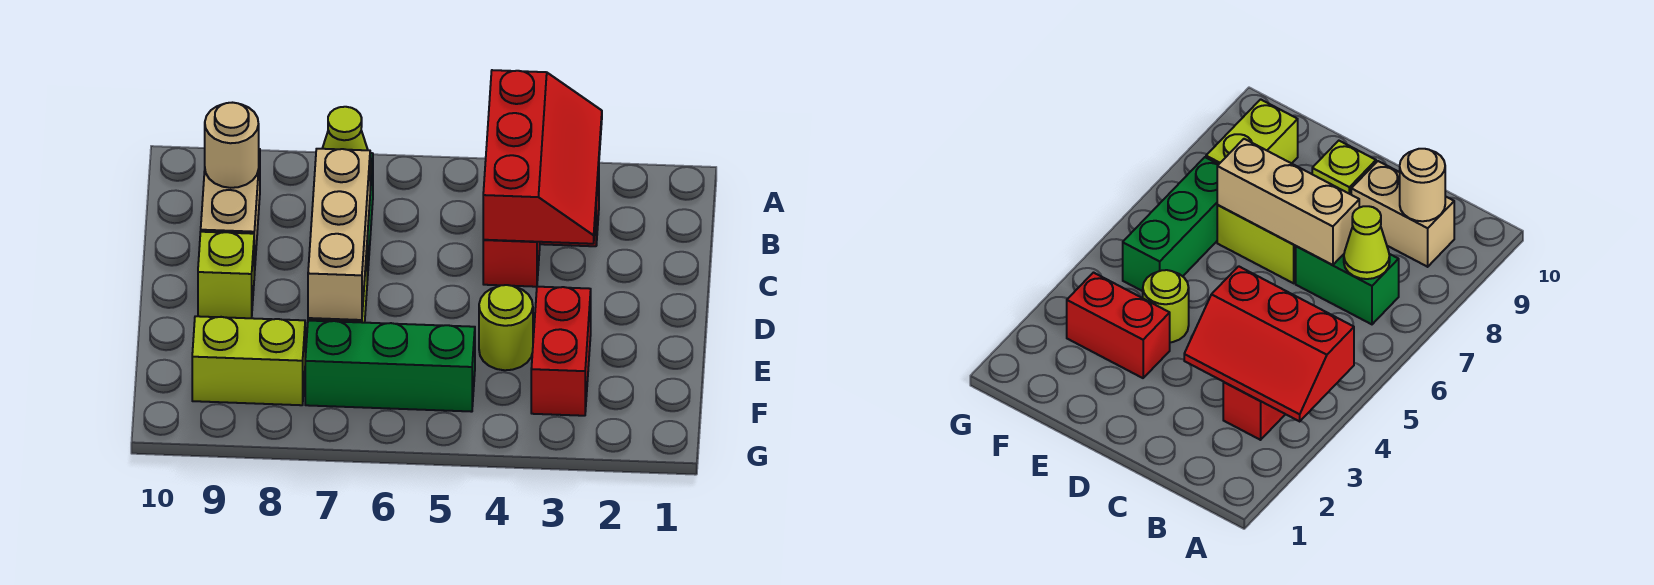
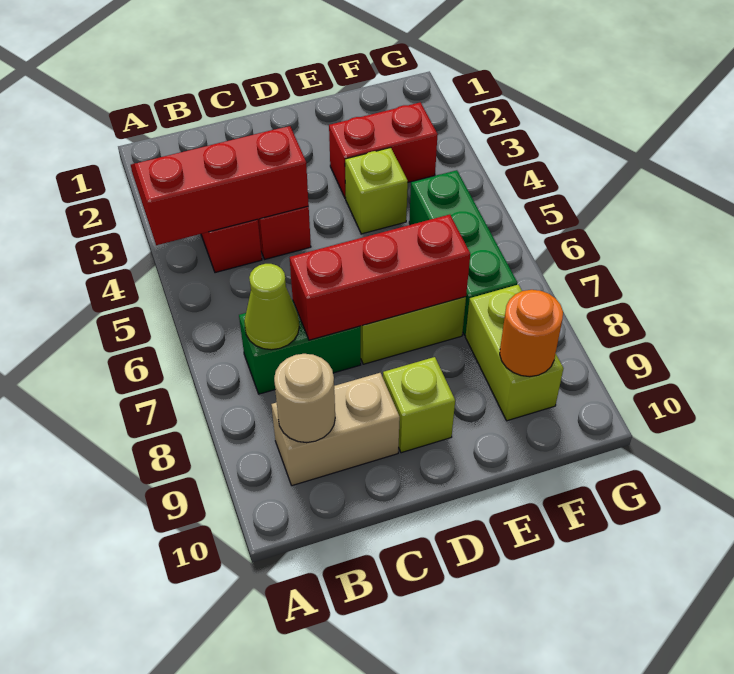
tan brick C7:E7 level 2 -> red brick C7:E7 level 2
lime round brick E4 level 1 -> lime brick E4 level 1
none -> orange round brick F9 level 2

